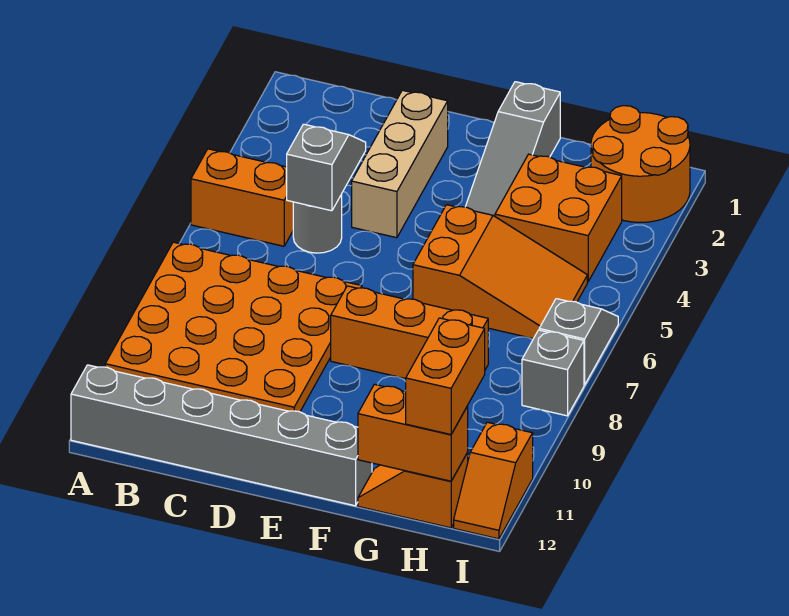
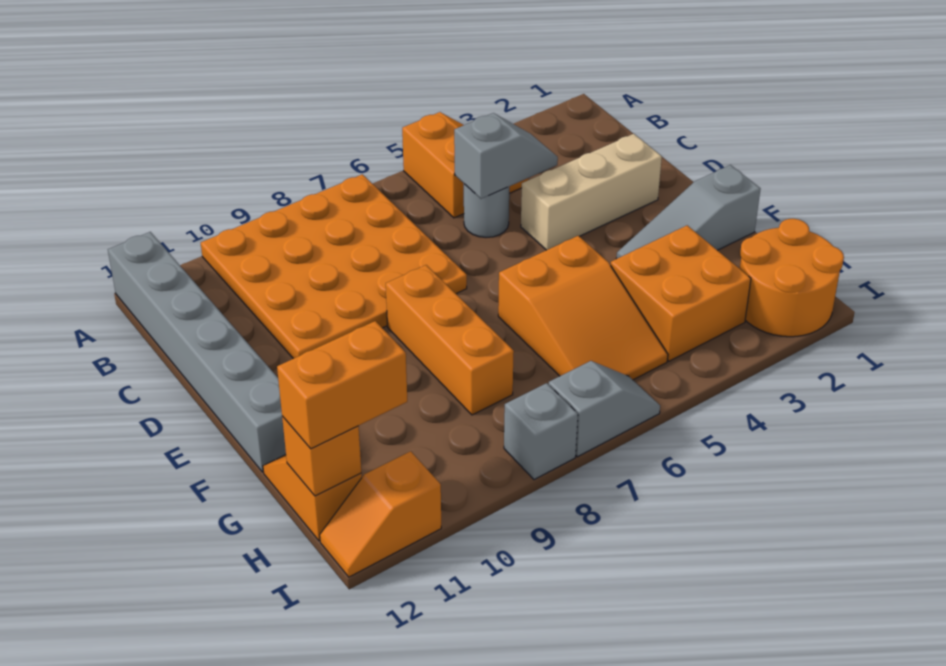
orange brick G12:H12 level 2 -> orange brick H12 level 2

